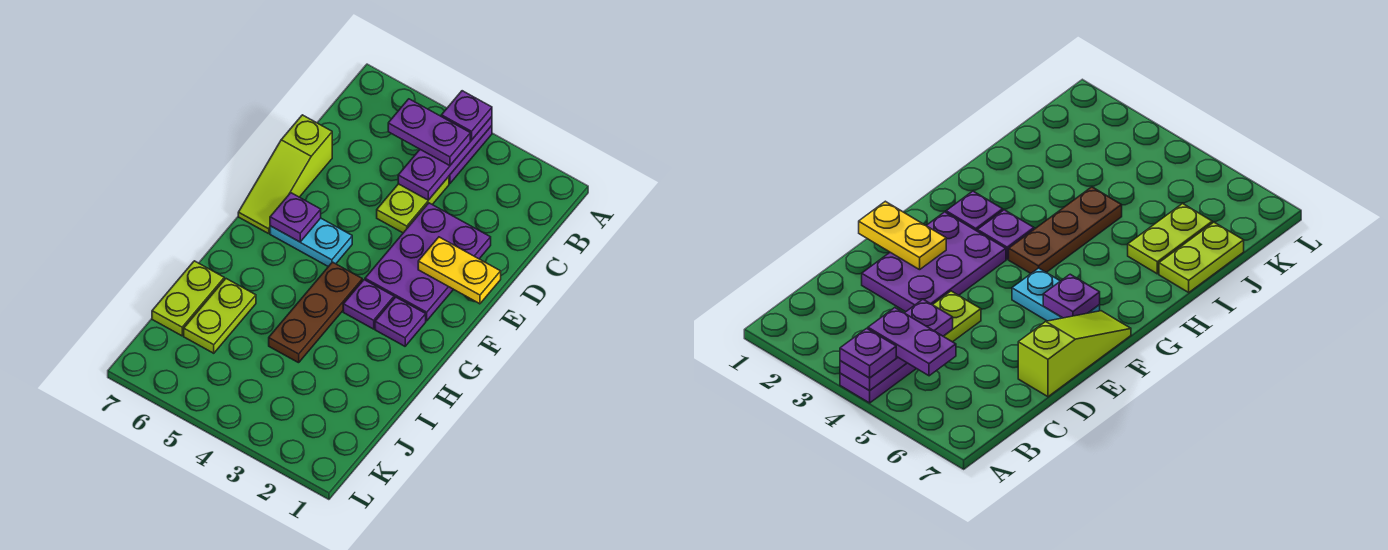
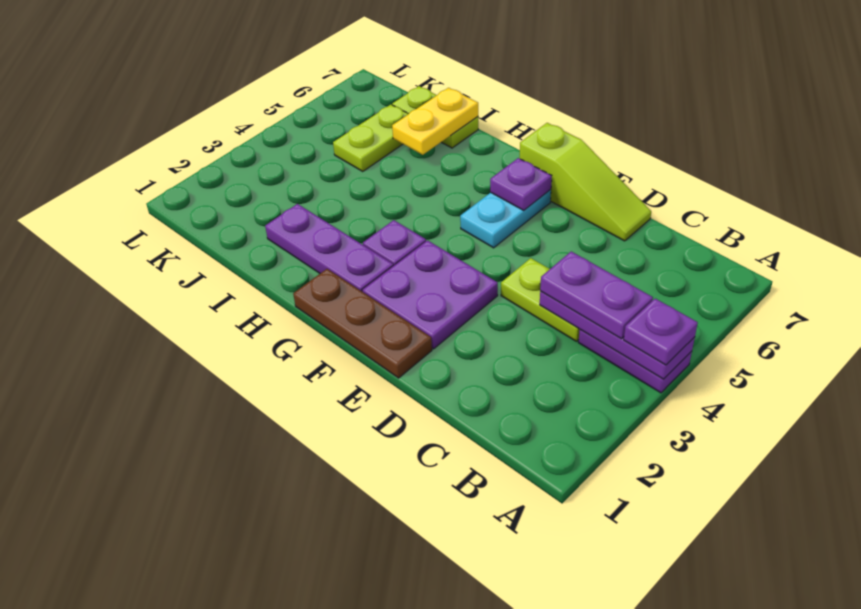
purple plate B4:B5 level 3 -> purple plate B4:C4 level 3
purple plate D2:F3 level 1 -> purple plate E2:F3 level 1
lime slope D7:F7 level 1 top D -> lime slope D7:F7 level 1 top F
yellow plate E1:E2 level 2 -> yellow plate I6:I7 level 2
purple plate G2 level 1 -> purple plate G2:I2 level 1
brown plate G4:I4 level 1 -> brown plate E1:G1 level 1
lime plate I6:J6 level 1 -> lime plate J5:J6 level 1

